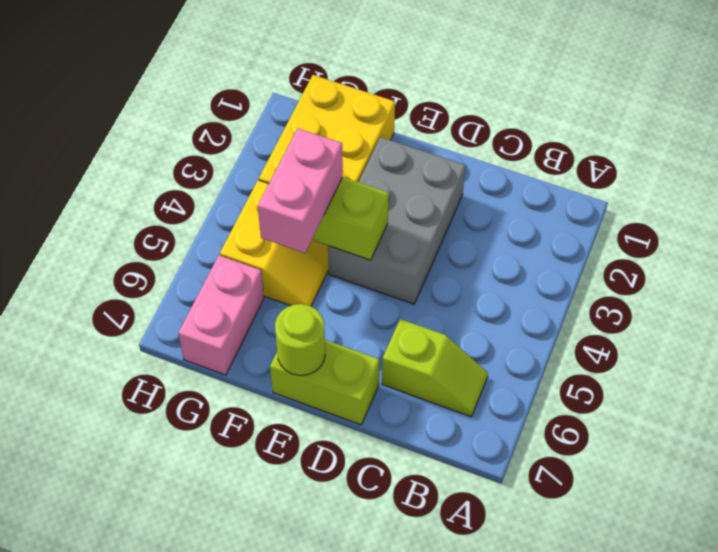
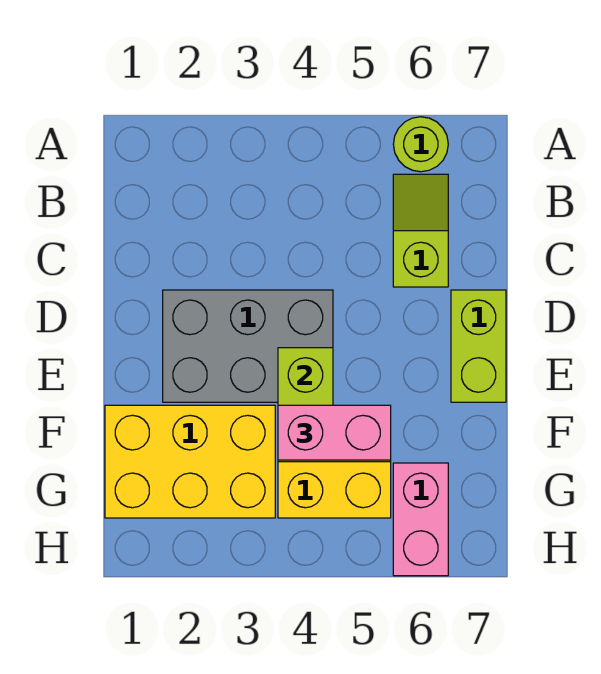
lime round brick E7 level 2 -> lime round brick A6 level 1
pink brick G6:G7 level 1 -> pink brick G6:H6 level 1

